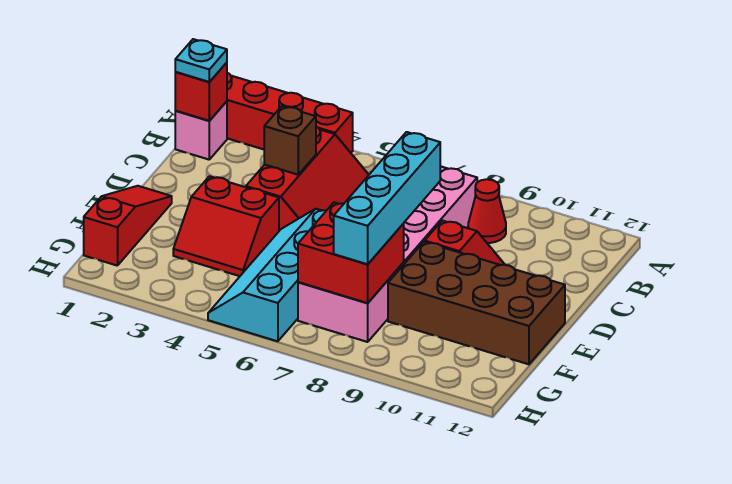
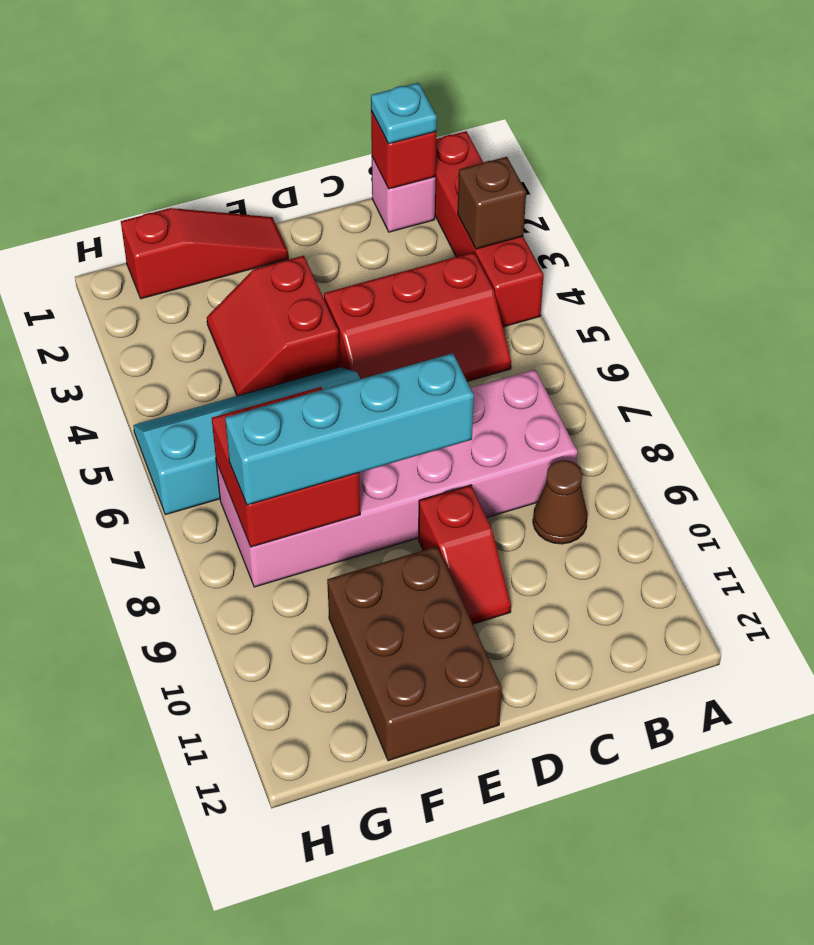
red cone B9 level 1 -> brown cone B9 level 1
brown brick C4 level 2 -> brown brick A3 level 2
brown brick E9:F12 level 1 -> brown brick E10:F12 level 1

